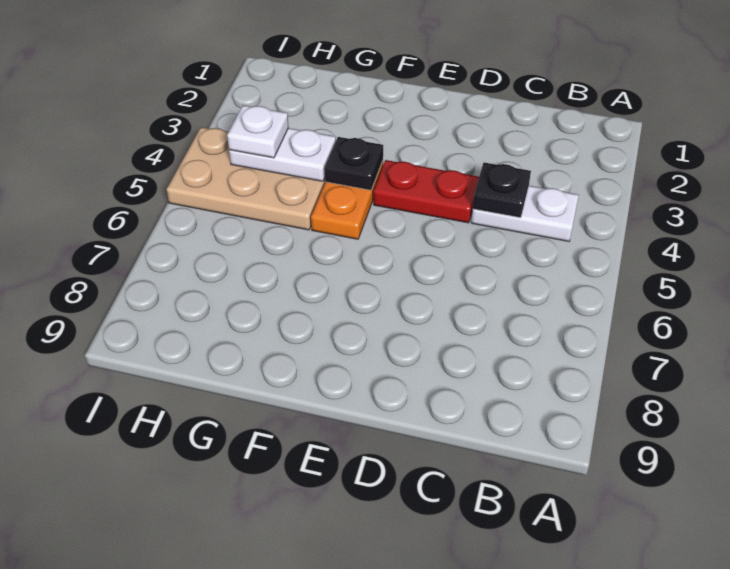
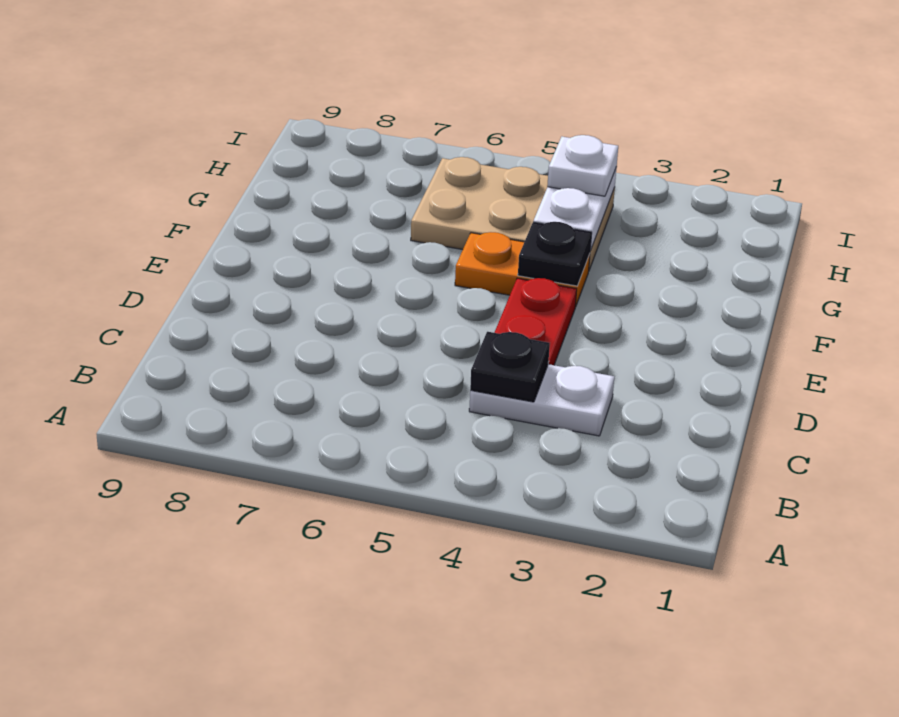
white plate B4:C4 level 1 -> white plate C3:C4 level 1
tan plate G4:I5 level 1 -> tan plate G4:H6 level 1

